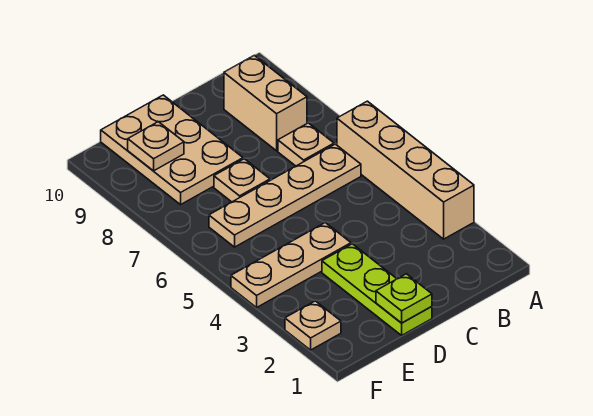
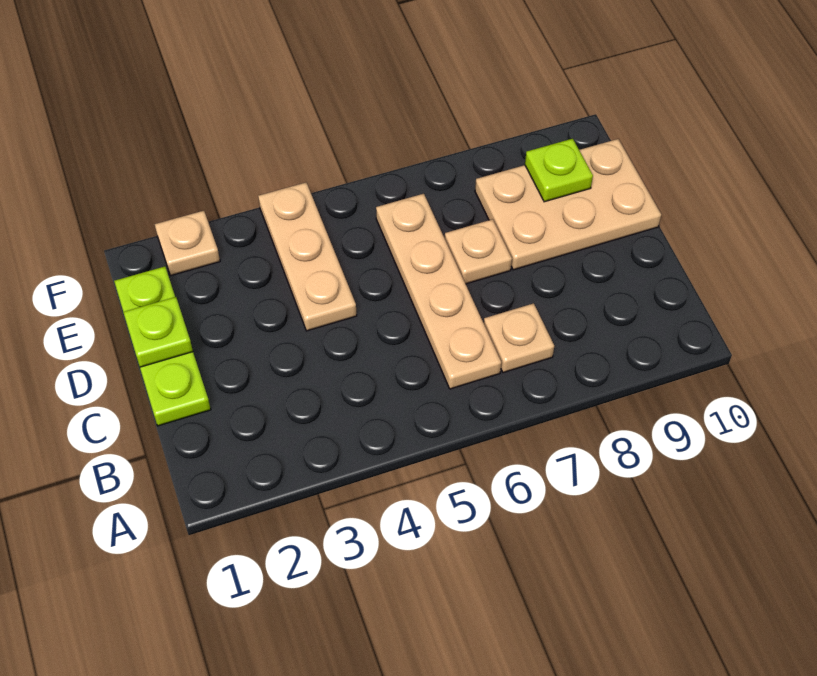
tan brick A3:A6 level 1 -> none
tan brick B8:B9 level 1 -> none
lime plate D1:D3 level 1 -> lime plate C1:E1 level 1
tan plate E9 level 2 -> lime plate E9 level 2

